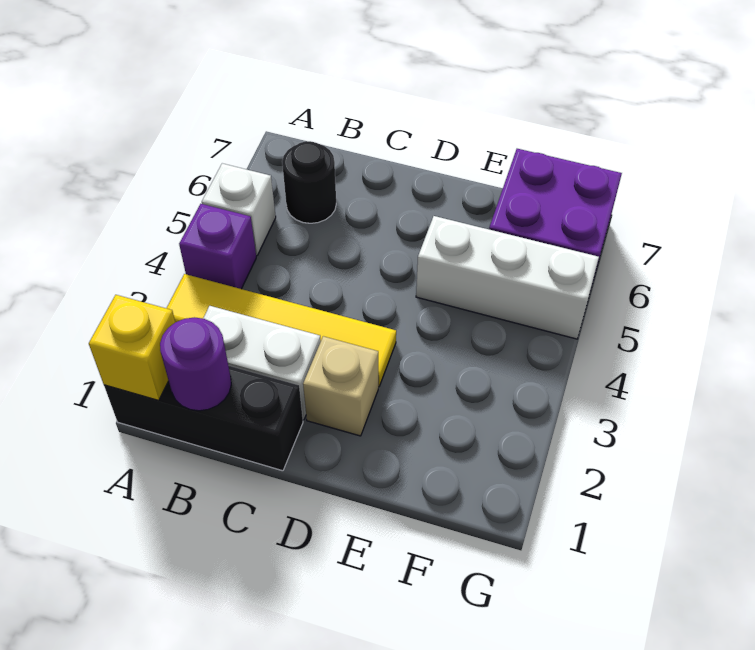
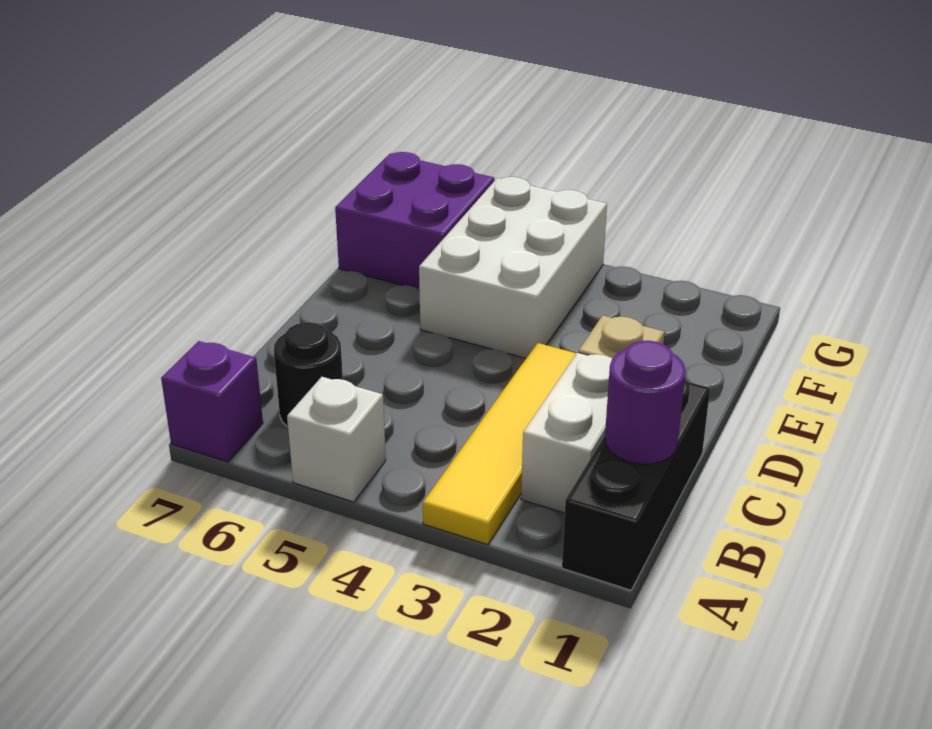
yellow brick A1 level 2 -> none
purple brick A4 level 1 -> purple brick A7 level 1
white brick E5:G5 level 1 -> white brick E4:G5 level 1

